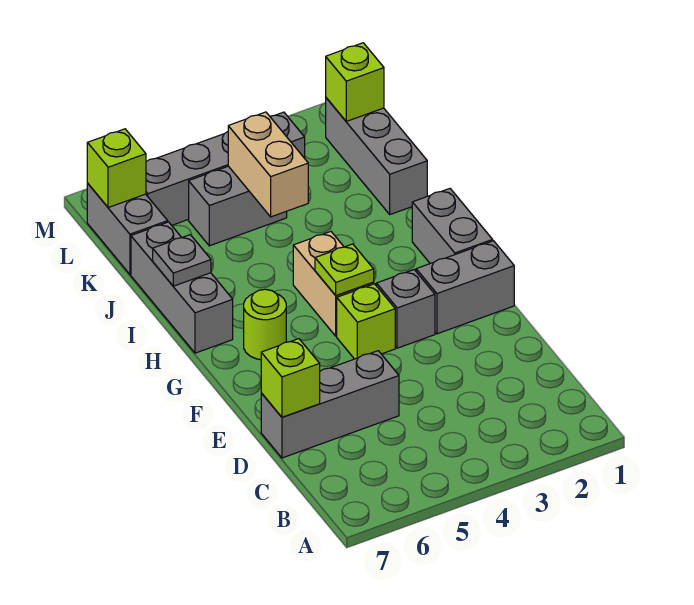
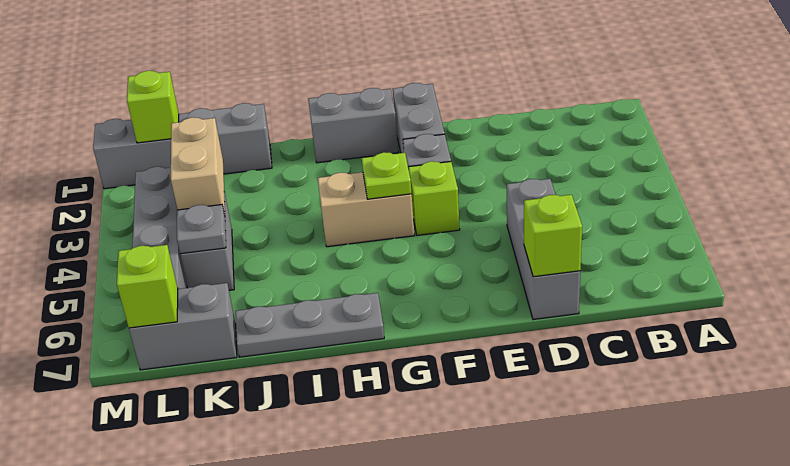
lime round brick G6 level 1 -> none
grey brick H7:J7 level 1 -> grey plate H7:J7 level 1
grey plate I7 level 2 -> grey plate K5 level 2
grey brick J1:L1 level 1 -> grey brick J1:M1 level 1
tan brick J4:K4 level 2 -> tan brick K3:K4 level 2

